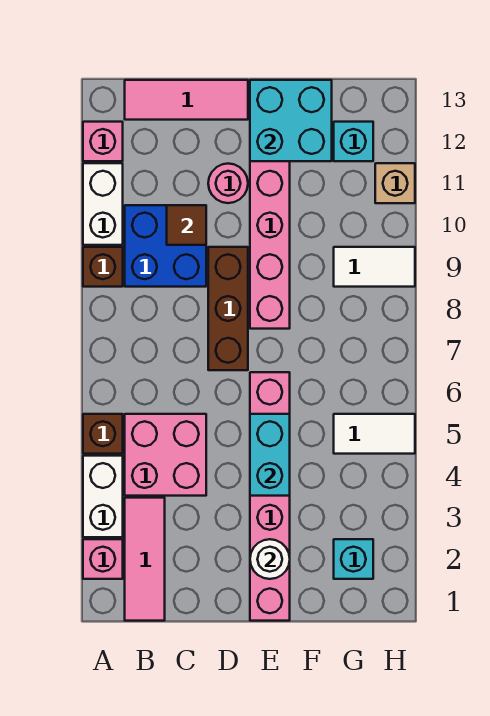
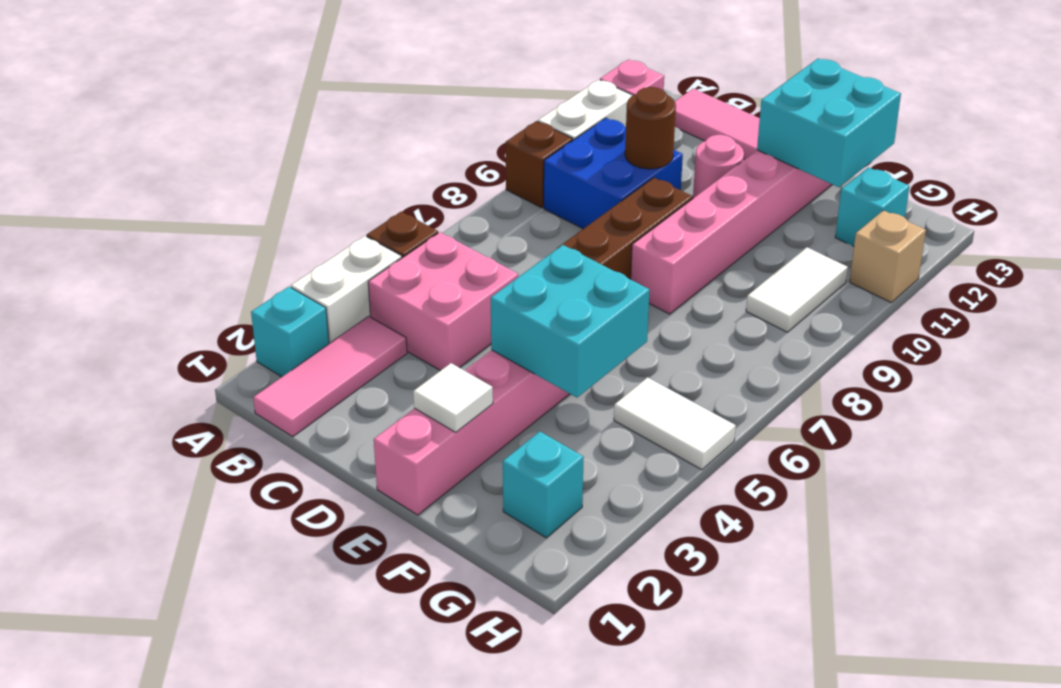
pink brick A2 level 1 -> cyan brick A2 level 1
brown tile C10 level 2 -> brown round brick C10 level 2
white round brick E2 level 2 -> white tile E2 level 2
cyan brick E4:E5 level 2 -> cyan brick E4:F5 level 2
white tile G9:H9 level 1 -> white tile G9:G10 level 1

